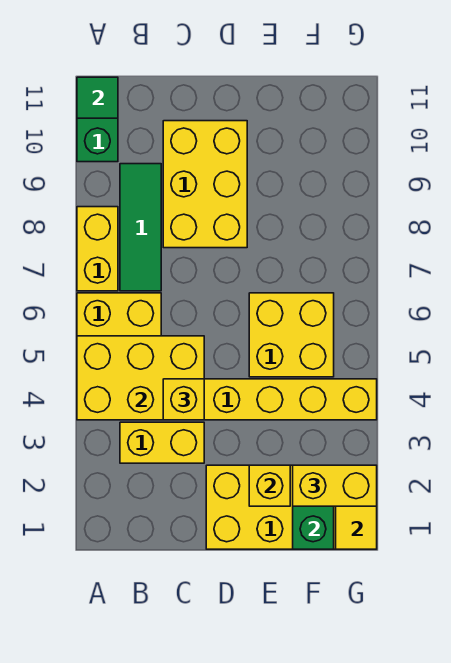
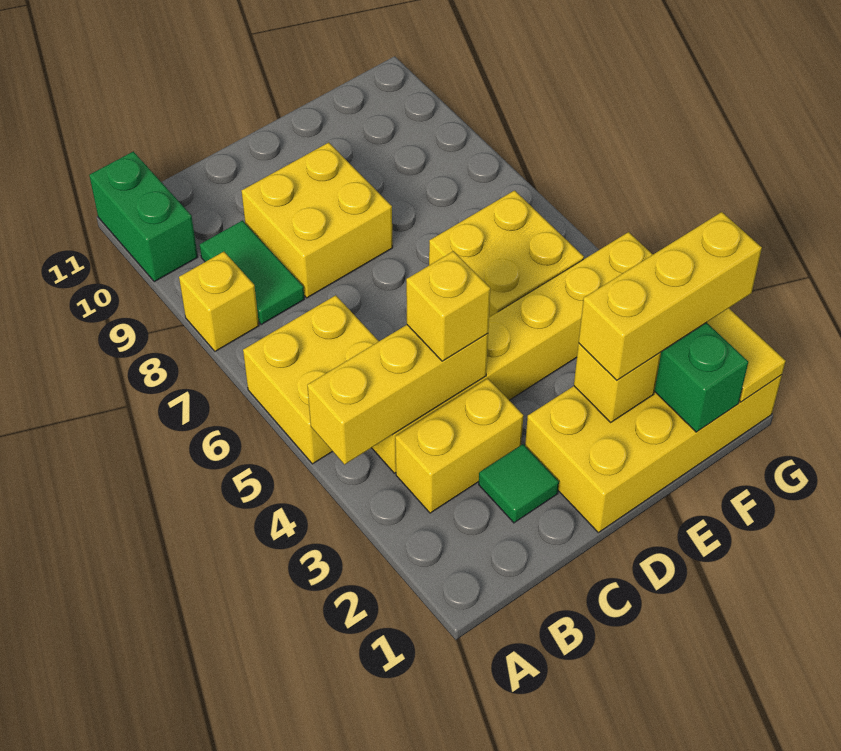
yellow brick A4:C5 level 2 -> yellow brick A4:C4 level 2
yellow brick A7:A8 level 1 -> yellow brick A8 level 1
green tile A11 level 2 -> green tile C2 level 1
green tile B7:B9 level 1 -> green tile B8:B9 level 1
yellow brick C8:D10 level 1 -> yellow brick C8:D9 level 1
yellow brick F2:G2 level 3 -> yellow brick E2:G2 level 3

